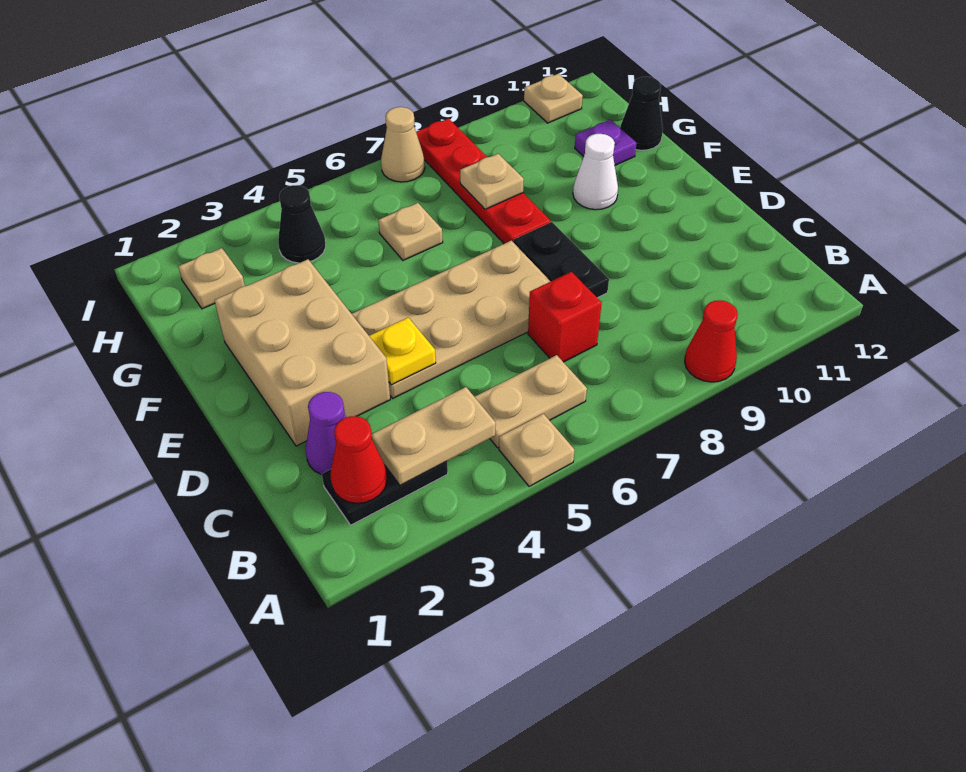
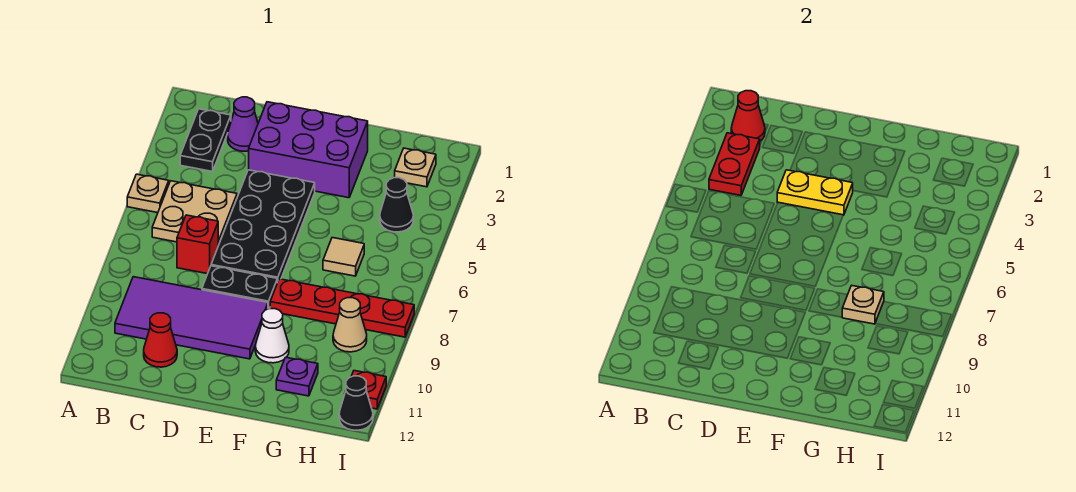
red cone A9 level 1 -> red cone C11 level 1
tan plate B3:B4 level 2 -> red plate B3:B4 level 2
tan plate B5:B6 level 1 -> tan plate B5:C6 level 1
none -> purple tile B9:E10 level 1
tan brick D2:F3 level 1 -> purple brick D2:F3 level 1
tan plate D4:E7 level 1 -> black plate D4:E7 level 1
yellow plate D4 level 2 -> yellow plate D4:E4 level 2
tan plate G6 level 1 -> tan tile G6 level 1
black cone G12 level 1 -> black cone I12 level 1
tan cone I7 level 1 -> tan cone H9 level 1
tan plate I11 level 1 -> red plate I11 level 1

